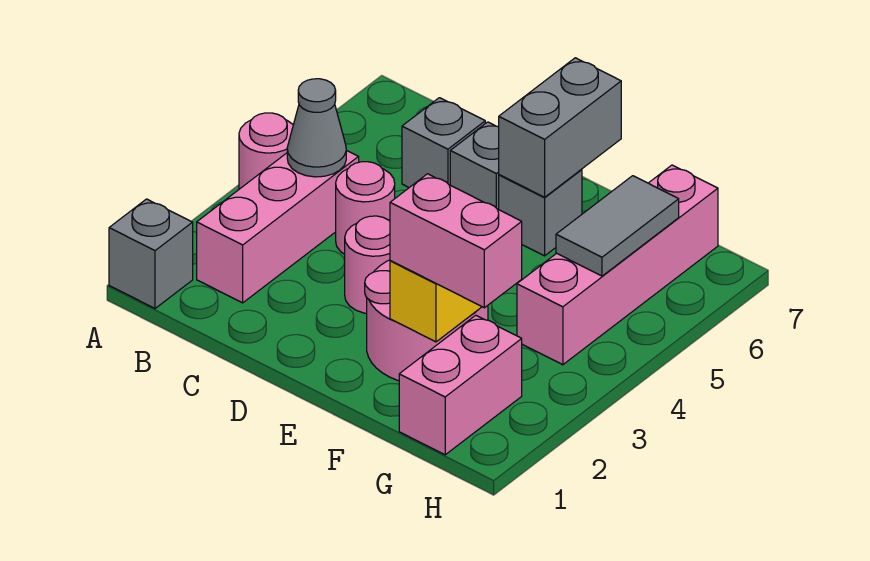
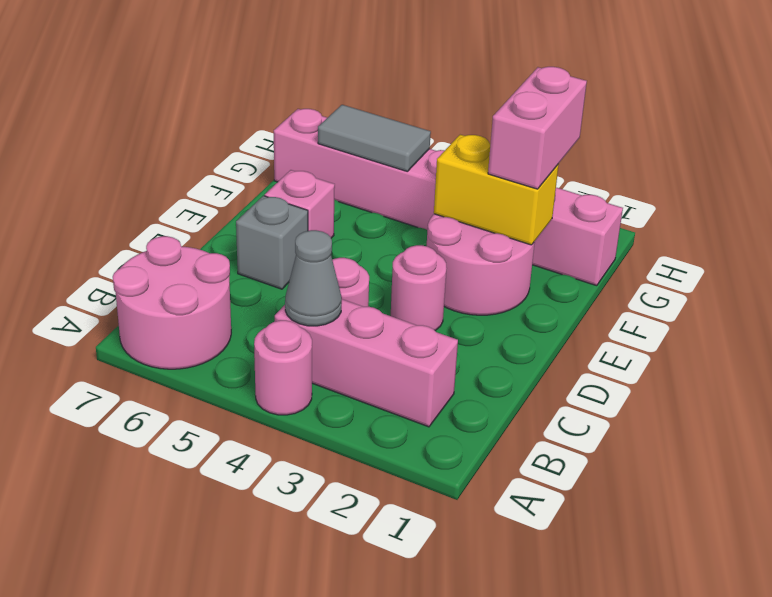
grey brick A1 level 1 -> none
none -> pink round brick A6:B7 level 1
grey brick C6 level 1 -> none
grey brick E6 level 1 -> pink brick E6 level 1
grey brick E6:E7 level 2 -> none

